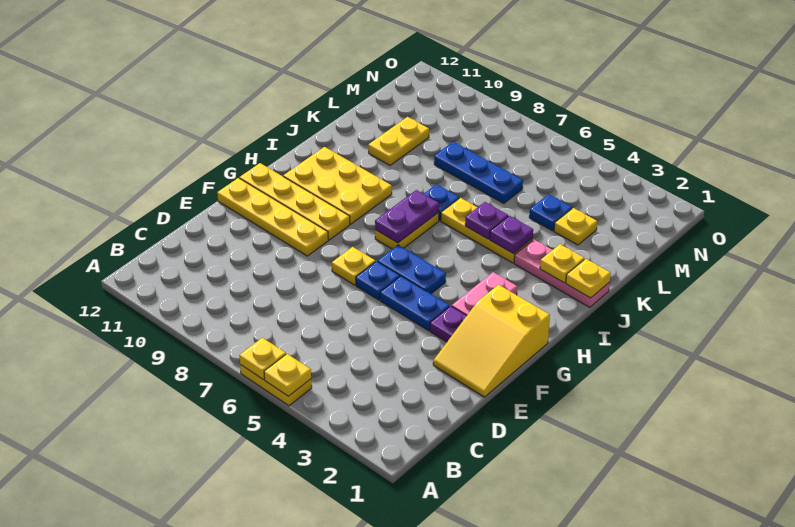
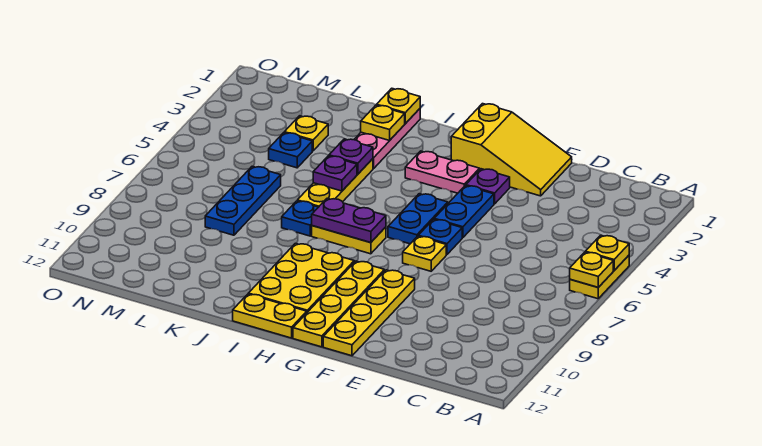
yellow plate K10:L10 level 1 -> yellow plate H12:I12 level 1

